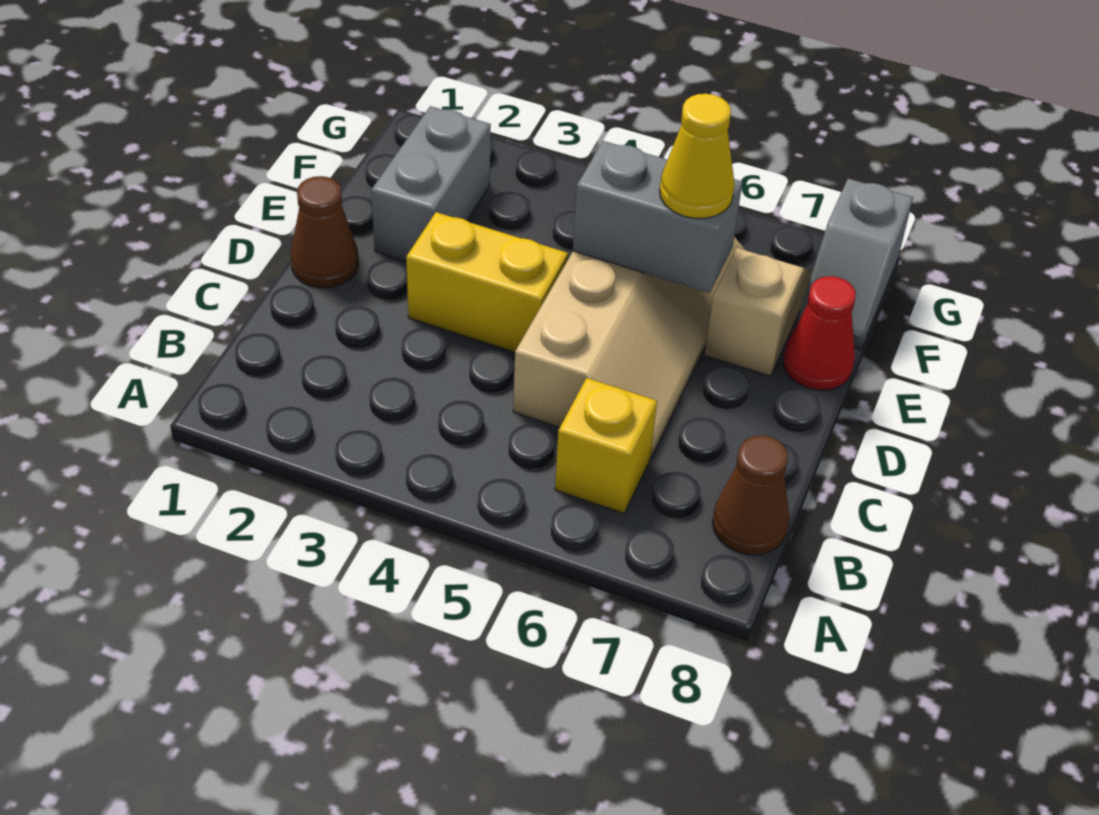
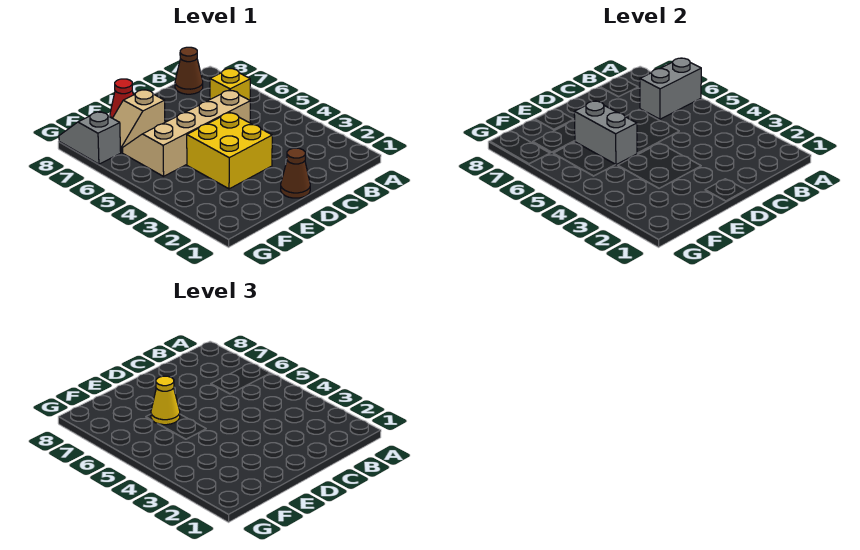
yellow brick D3:D4 level 1 -> yellow brick D3:E4 level 1
grey brick E2:F2 level 1 -> grey brick A6:B6 level 2
grey slope F8:G8 level 1 top G -> grey slope G7:G8 level 1 top 7

